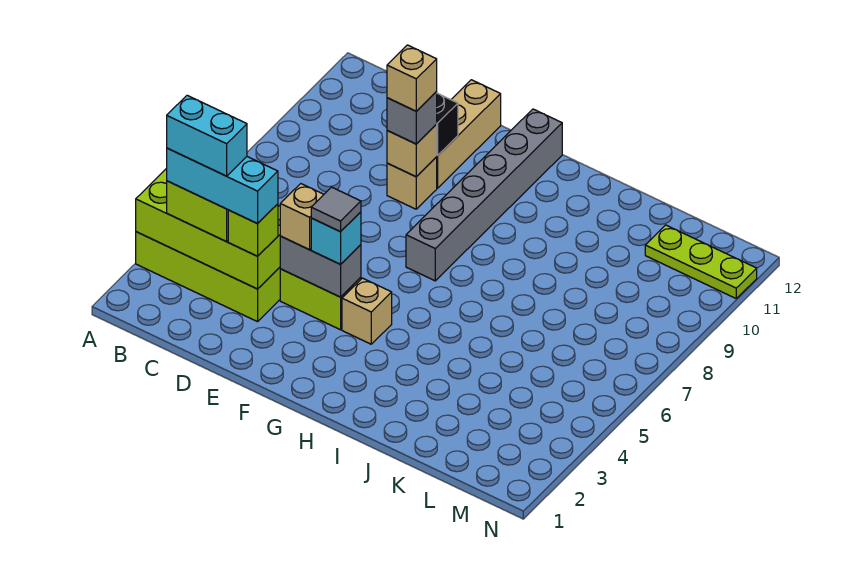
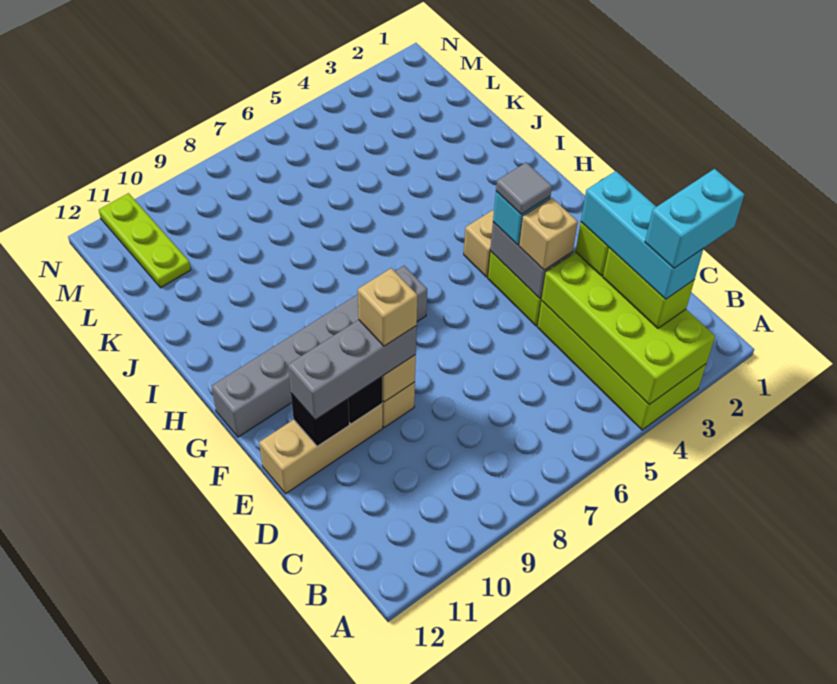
cyan brick B3:C3 level 5 -> cyan brick B2:B3 level 5
grey brick E9 level 3 -> grey brick E9:E11 level 3
none -> black brick E11 level 2

